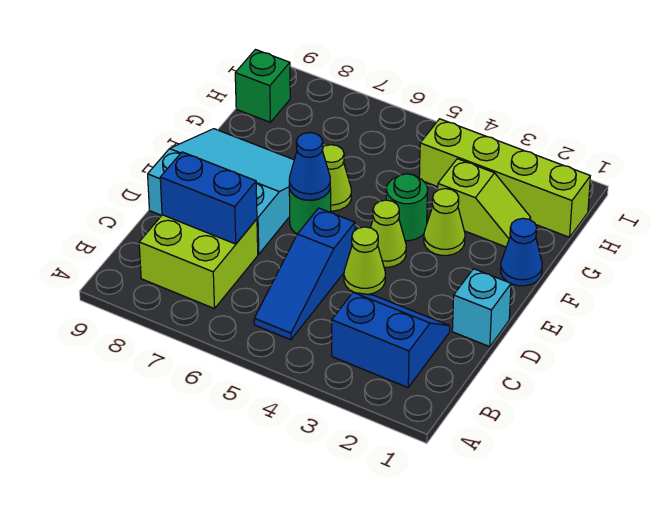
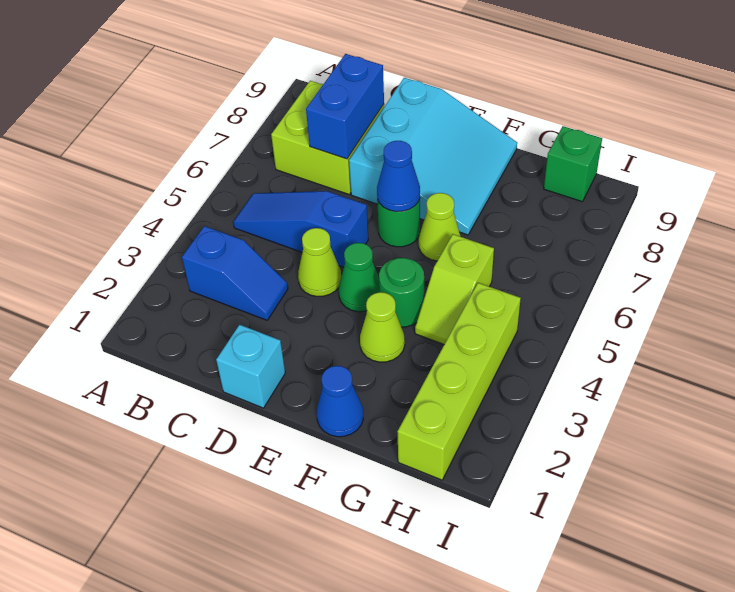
blue slope B2:C3 level 1 top B -> blue slope B3:C3 level 1 top B
lime cone E4 level 1 -> green cone E4 level 1
lime slope G2:G3 level 1 top 3 -> lime slope G4:G5 level 1 top 5

